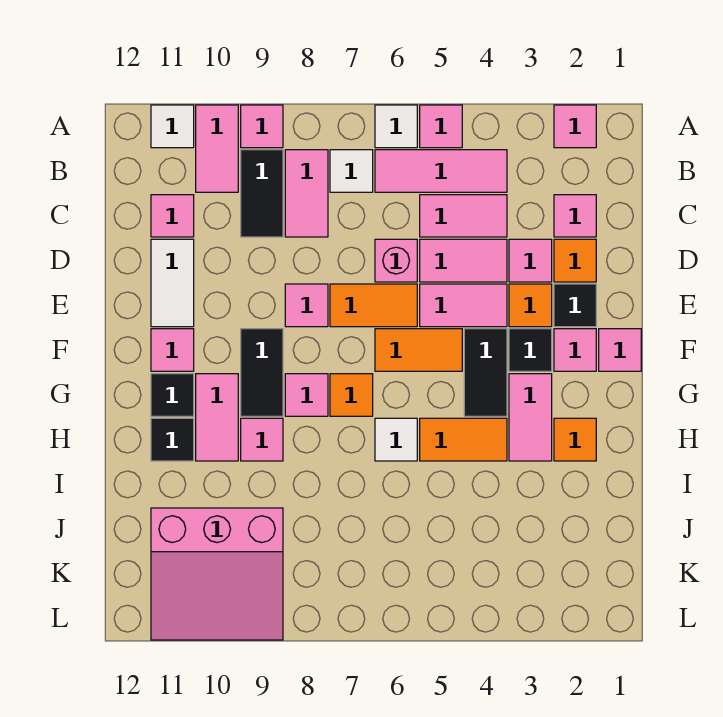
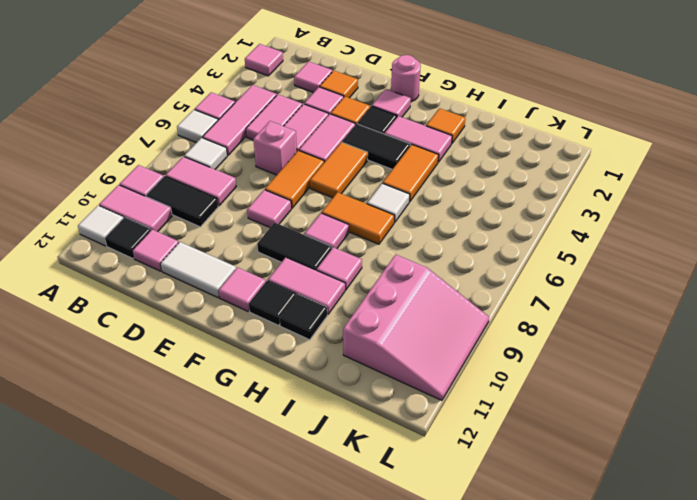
black tile E2 level 1 -> black tile B11 level 1
pink tile F1 level 1 -> pink round brick F1 level 1
orange tile G7 level 1 -> orange tile G7:H7 level 1

